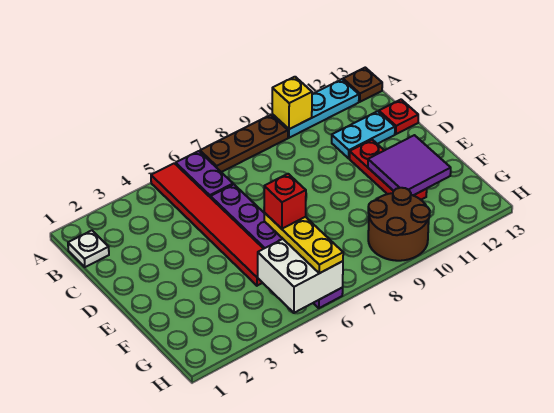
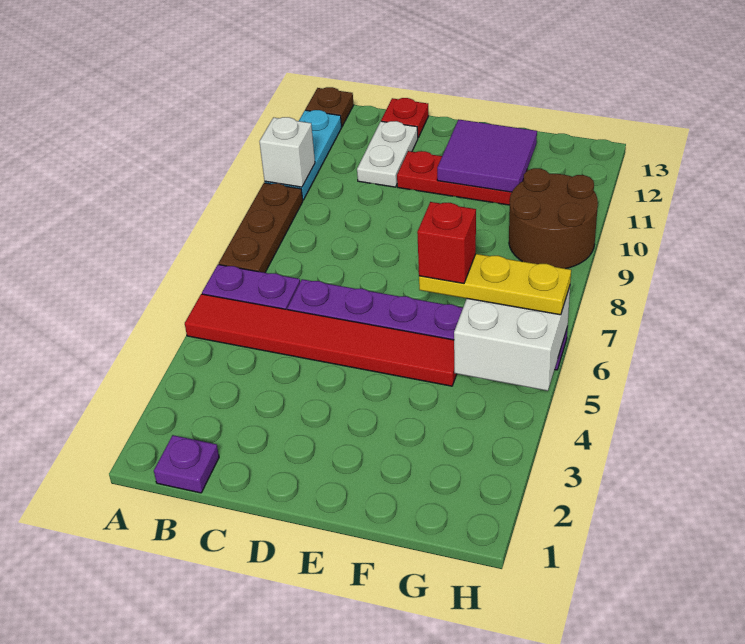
yellow brick A10 level 2 -> white brick A10 level 2
white plate B1 level 1 -> purple plate B1 level 1
cyan plate C11:C12 level 1 -> white plate C11:C12 level 1

